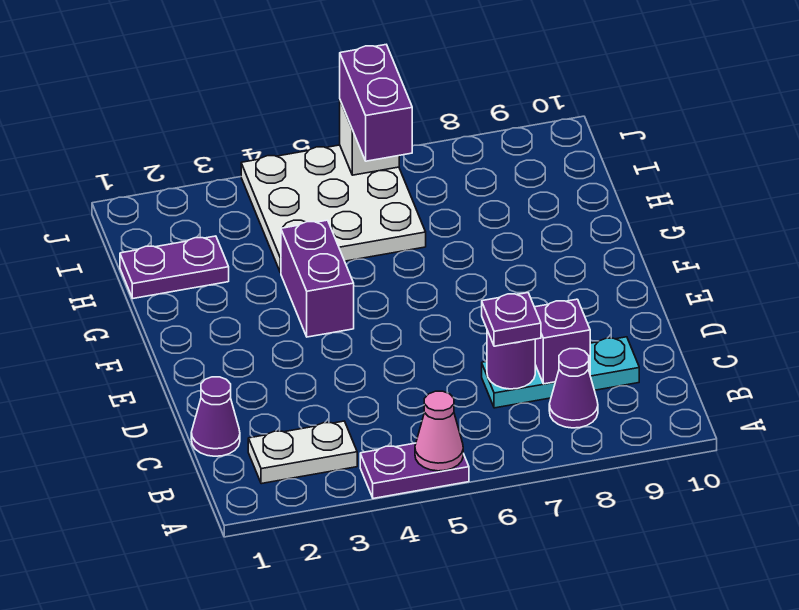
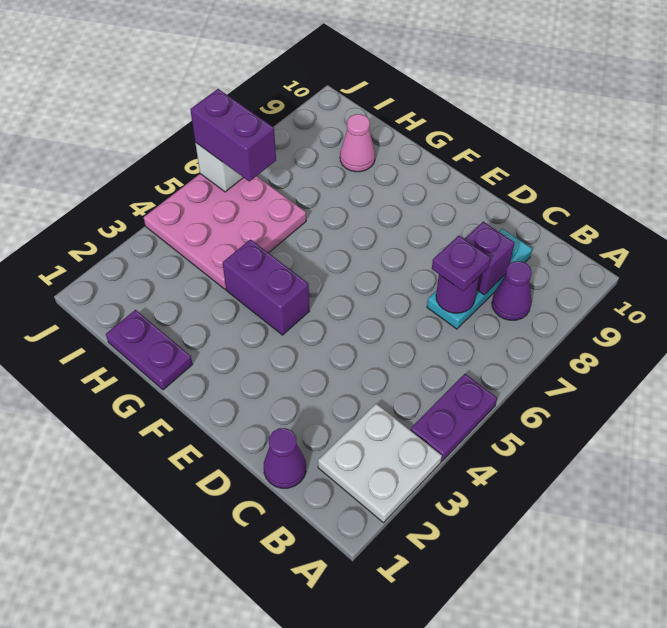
pink cone A5 level 2 -> pink cone H9 level 1
white plate B2:B3 level 1 -> white plate A2:B3 level 1
purple plate H1:H2 level 1 -> purple plate G1:H1 level 1
white plate H4:J6 level 1 -> pink plate H4:J6 level 1

